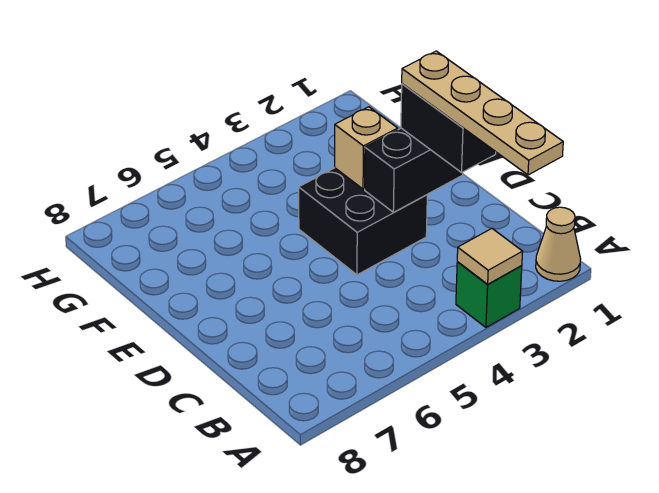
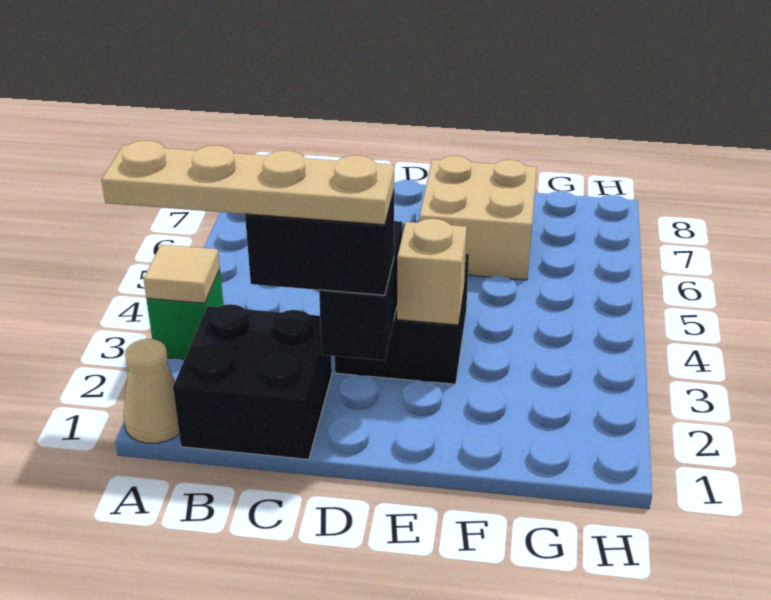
none -> black brick B1:C2 level 1
none -> tan brick E6:F7 level 1

